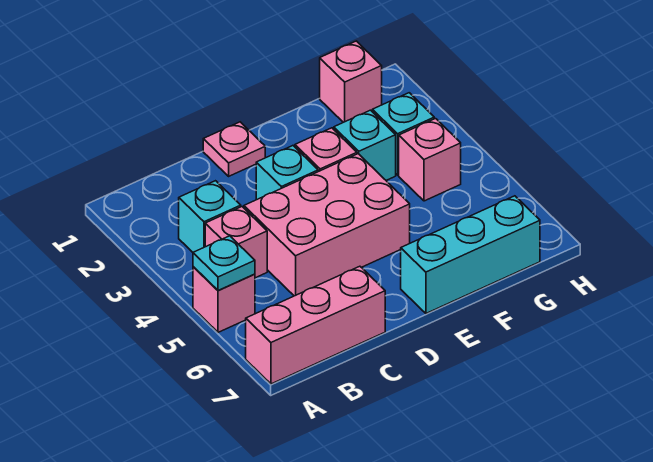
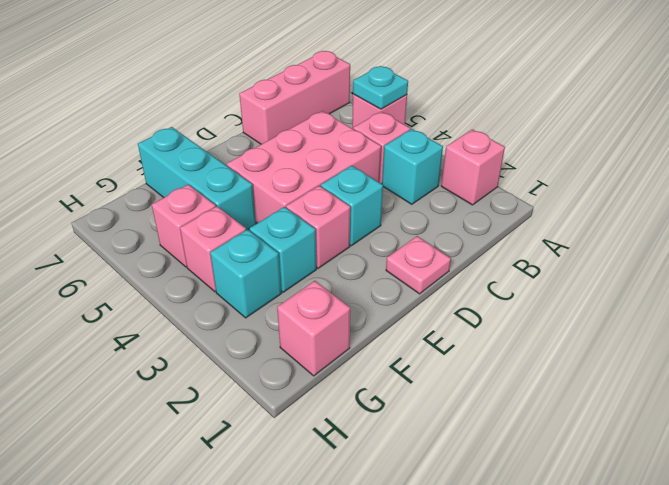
none -> pink brick A2 level 1
cyan brick E7:G7 level 1 -> cyan brick F5:F7 level 1
none -> pink brick G5 level 1

